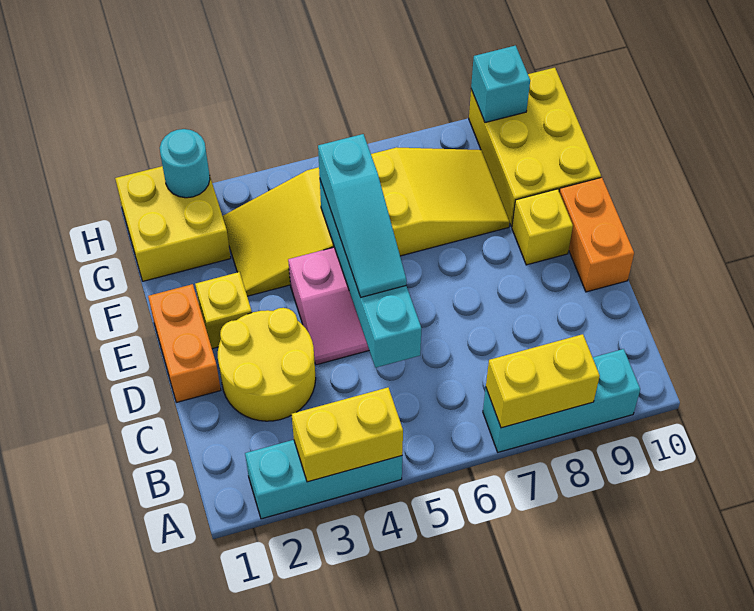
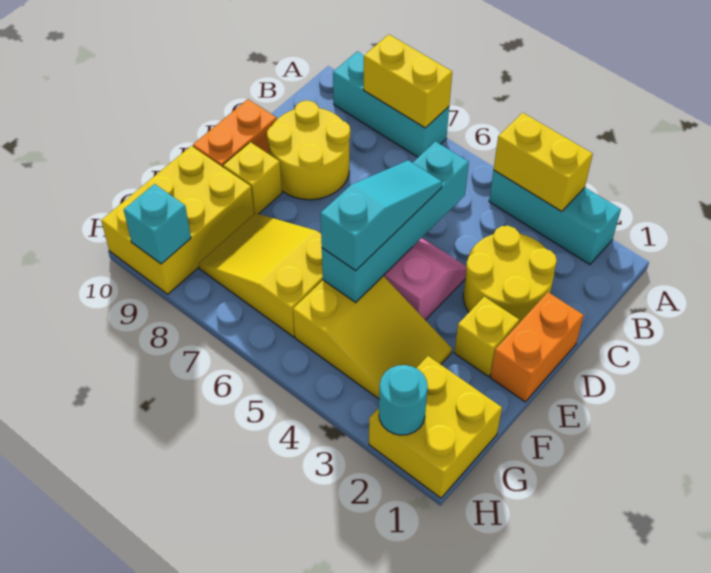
none -> yellow round brick C8:D9 level 1

